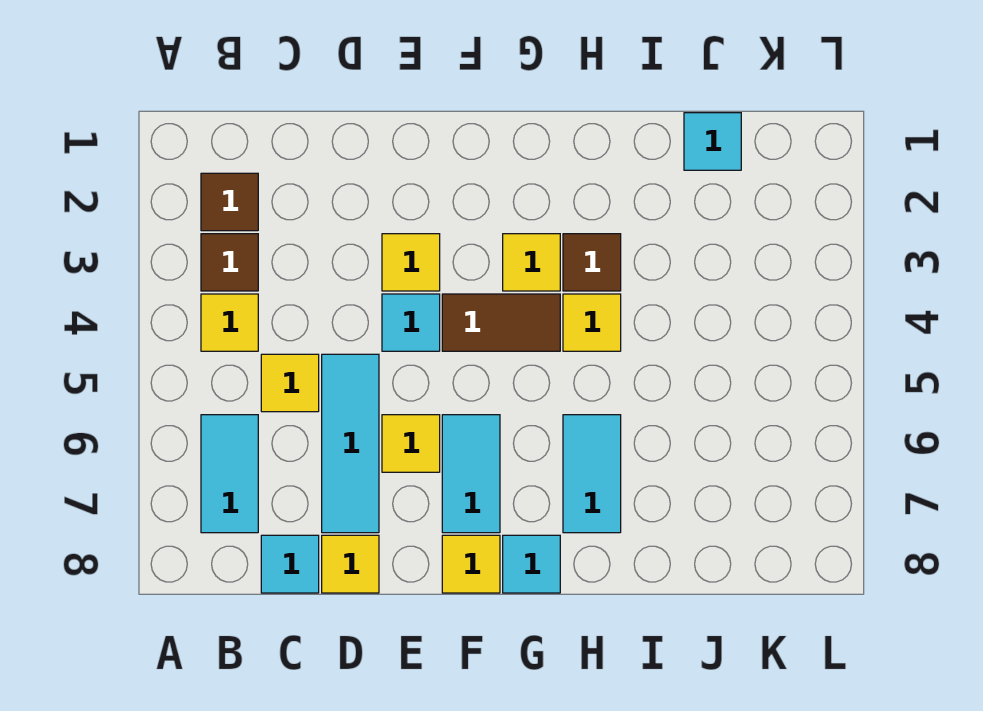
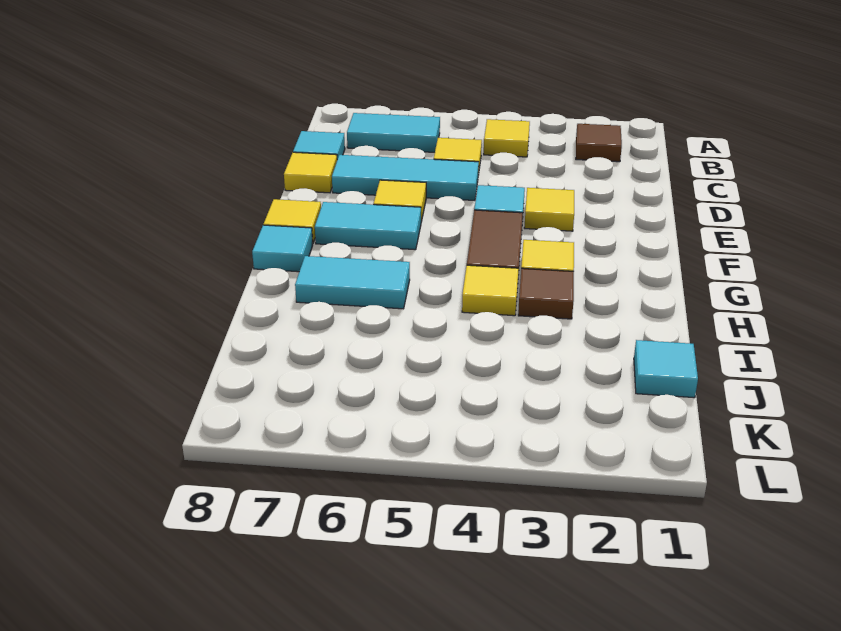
brown tile B3 level 1 -> none

